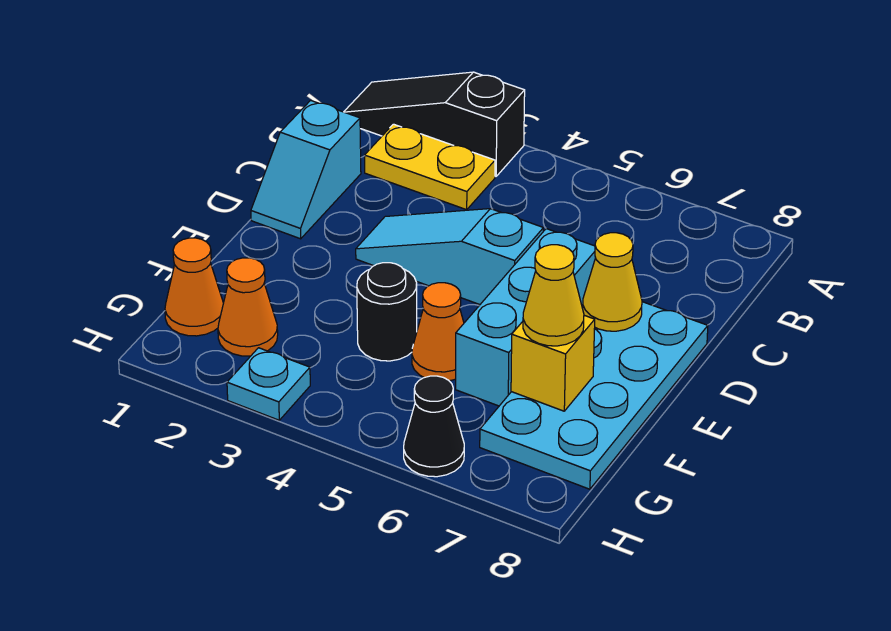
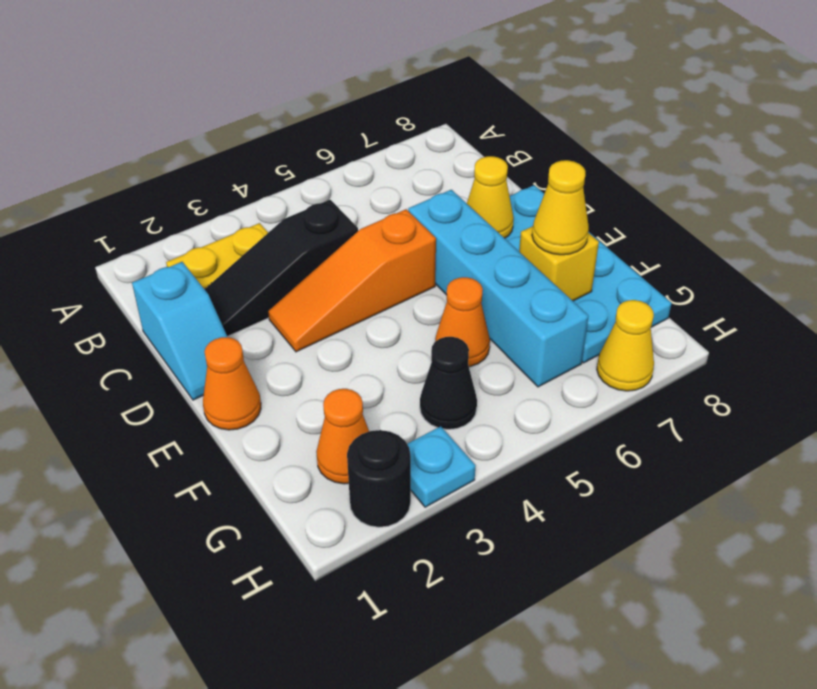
black slope A1:A3 level 1 top 3 -> black slope C2:C4 level 1 top 4
cyan slope D3:D5 level 1 top 5 -> orange slope D3:D5 level 1 top 5
cyan brick D6:F6 level 1 -> cyan brick D6:G6 level 1
black round brick F4 level 1 -> black round brick H2 level 1
orange cone G1 level 1 -> orange cone E1 level 1
black cone H6 level 1 -> black cone G4 level 1
none -> yellow cone H7 level 1

